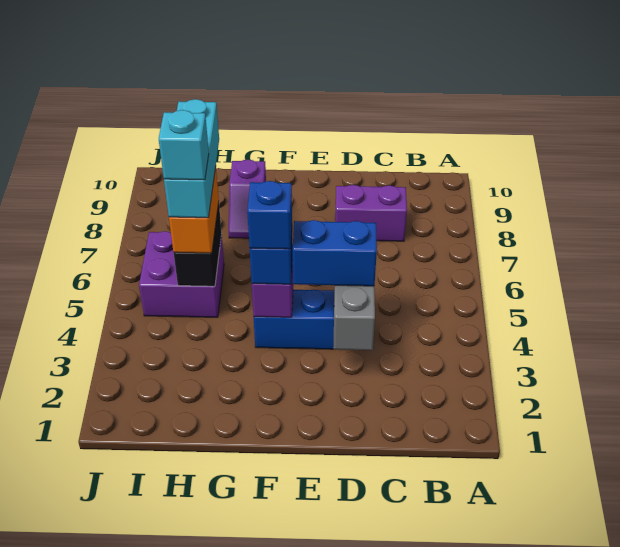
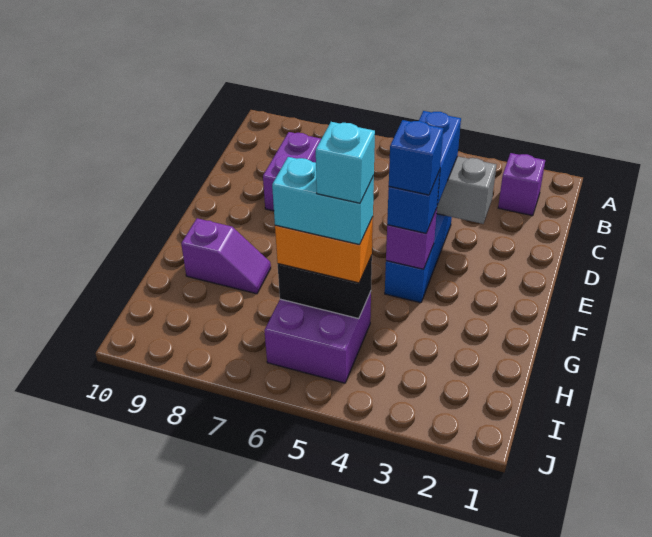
none -> purple brick B2 level 1
cyan brick H5:H7 level 4 -> cyan brick H5:H6 level 4

